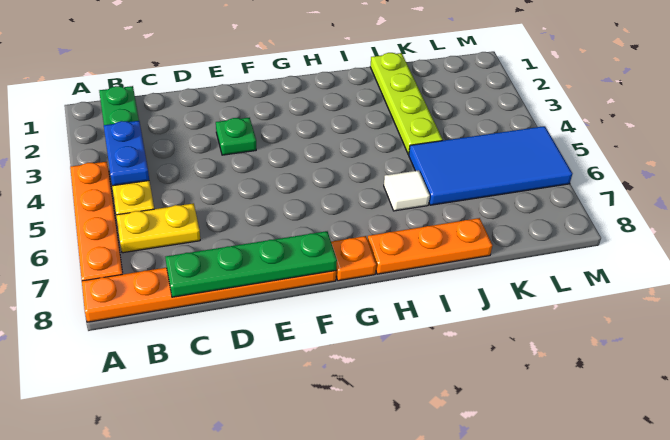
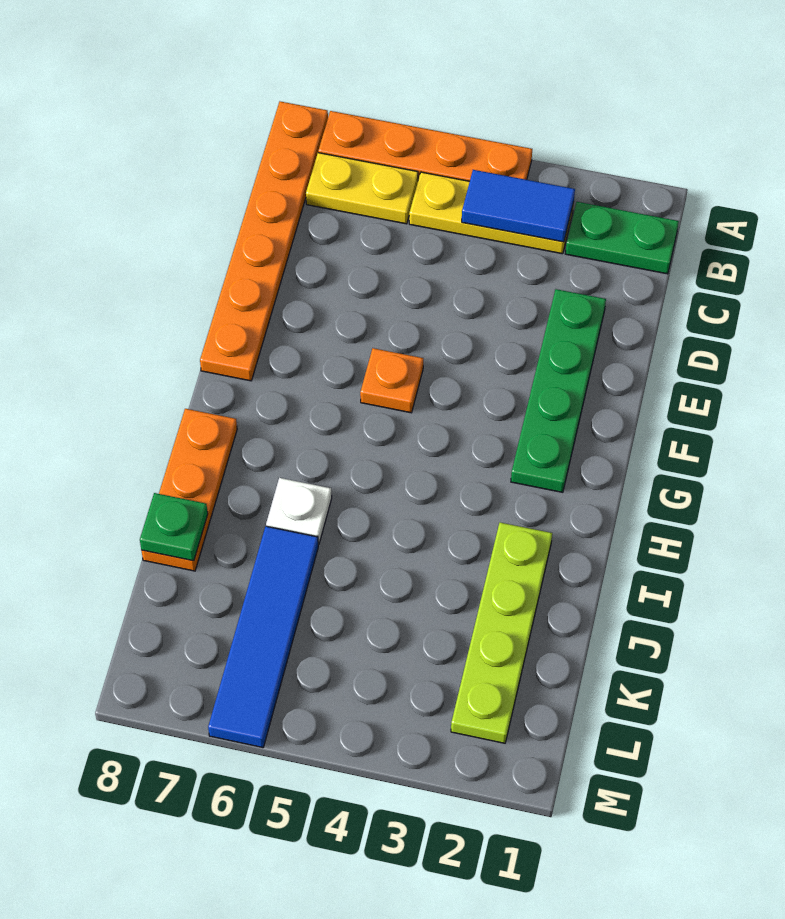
blue plate B3:B4 level 2 -> blue tile B3:B4 level 2
yellow plate B6:C6 level 1 -> yellow plate B6:B7 level 1
green plate C8:F8 level 2 -> green plate D2:G2 level 1
green plate E3 level 1 -> green plate J8 level 2
orange plate G8 level 1 -> orange plate F5 level 1
white tile I6 level 1 -> white plate I6 level 1
lime plate J1:J4 level 1 -> lime plate I2:L2 level 1
blue tile J5:M6 level 1 -> blue tile J6:M6 level 1

